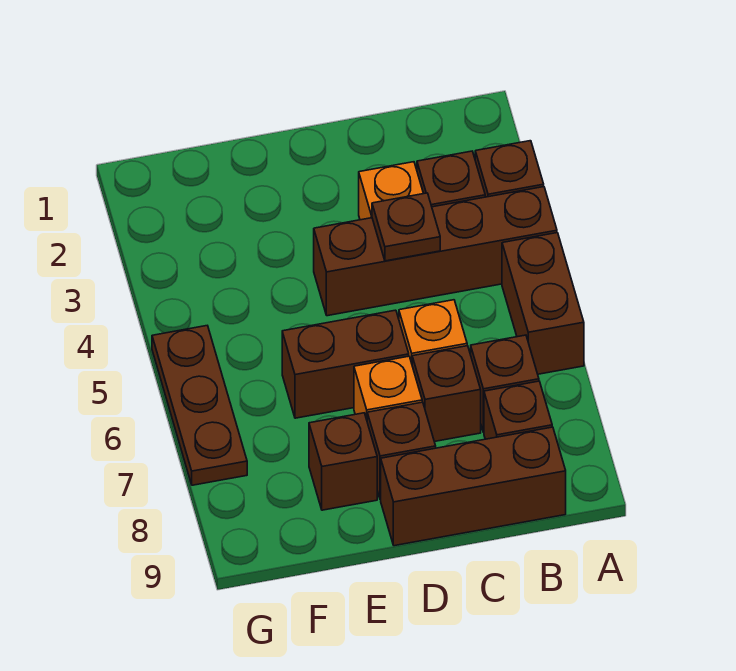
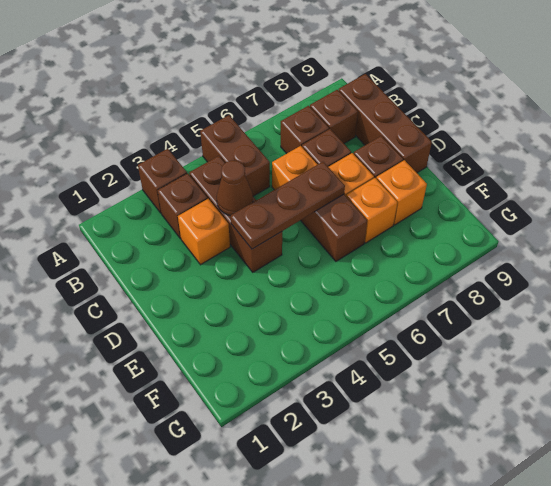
brown brick A4:D4 level 1 -> brown brick B4:D4 level 1
brown brick A5:A6 level 1 -> brown brick A5:B5 level 1
brown plate C4 level 2 -> brown cone C4 level 2
none -> orange brick E7 level 1
brown brick E8 level 1 -> orange brick E8 level 1
brown plate G5:G7 level 1 -> brown plate D4:D6 level 2

